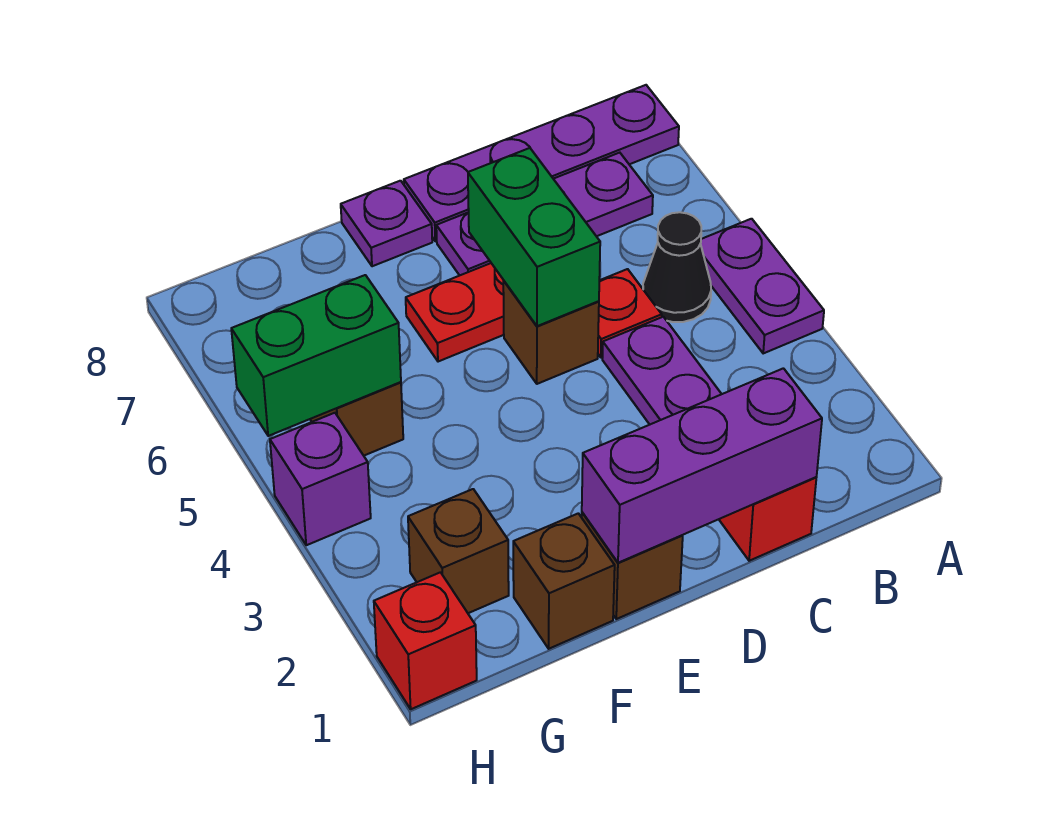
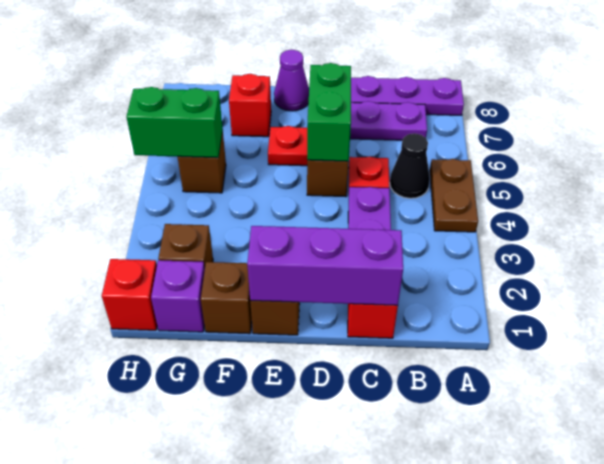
purple plate A4:A5 level 1 -> brown plate A4:A5 level 1
purple plate E8 level 1 -> purple cone E8 level 1
none -> red brick F7 level 1
purple brick H4 level 1 -> purple brick G1 level 1

